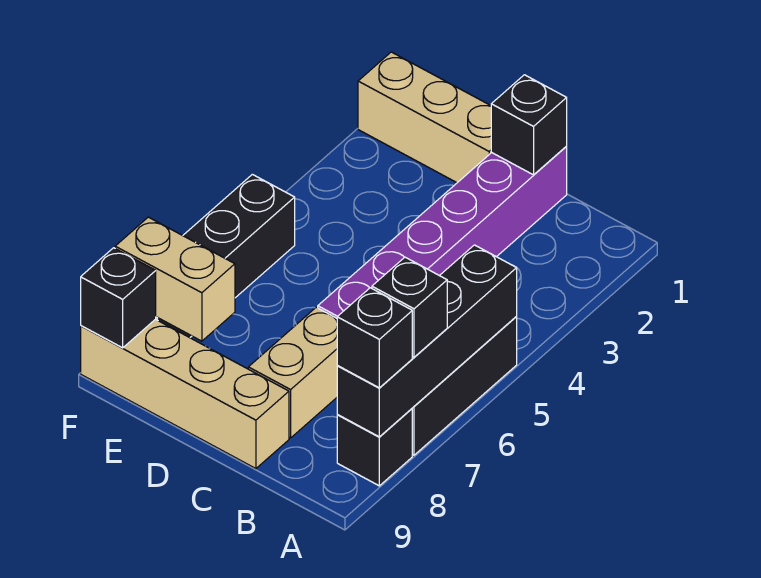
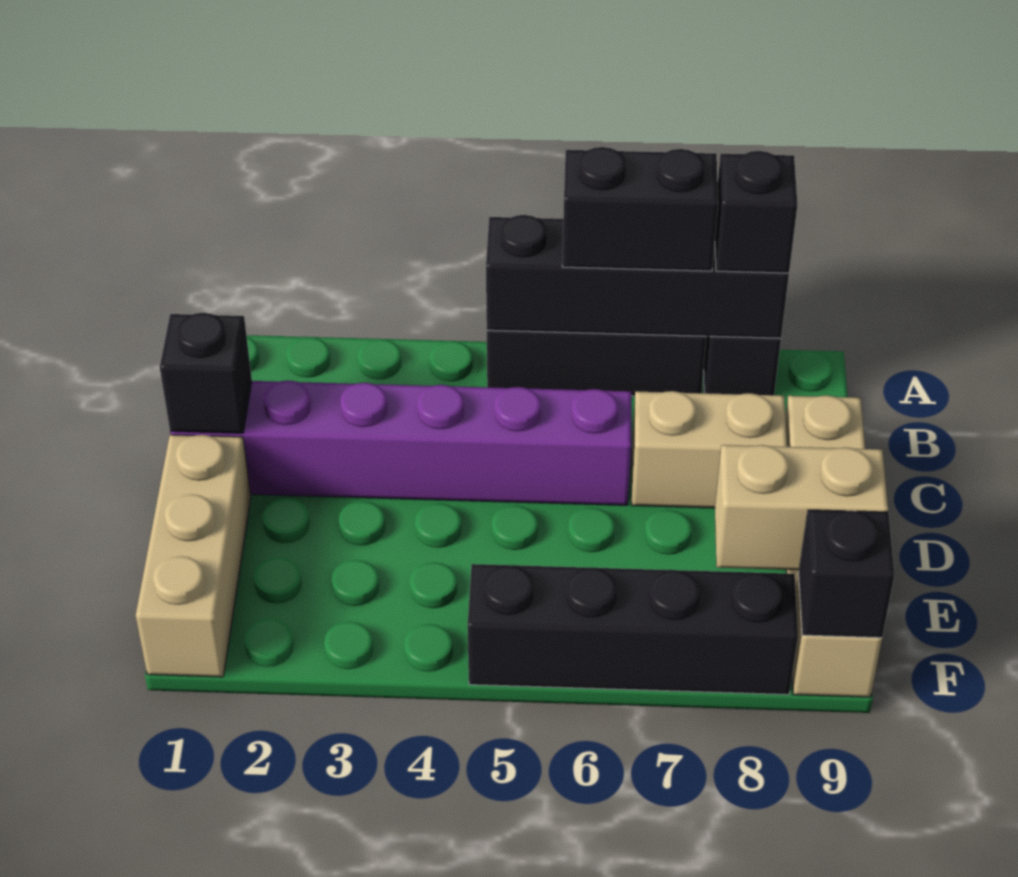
black brick A7 level 3 -> black brick A6:A7 level 3
tan brick E8:F8 level 2 -> tan brick E8:E9 level 2

